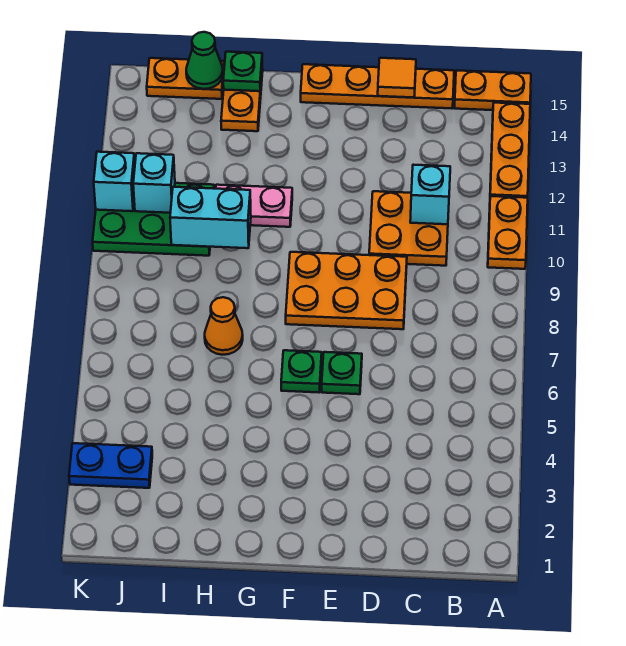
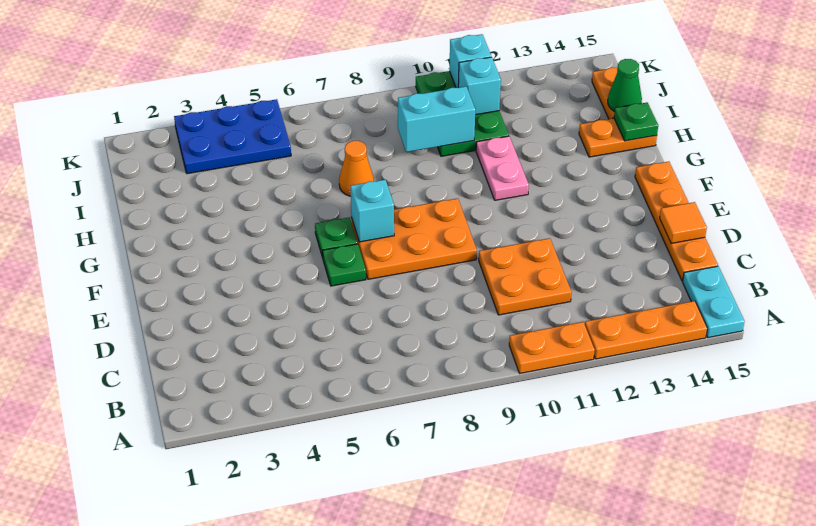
orange plate A15:B15 level 1 -> cyan plate A15:B15 level 1
cyan brick C11 level 2 -> cyan brick F7 level 2
orange plate D8:F9 level 1 -> orange plate E7:F9 level 1
cyan brick H10:I10 level 2 -> cyan brick I9:I10 level 2
blue plate J3:K3 level 1 -> blue plate J3:K5 level 1

